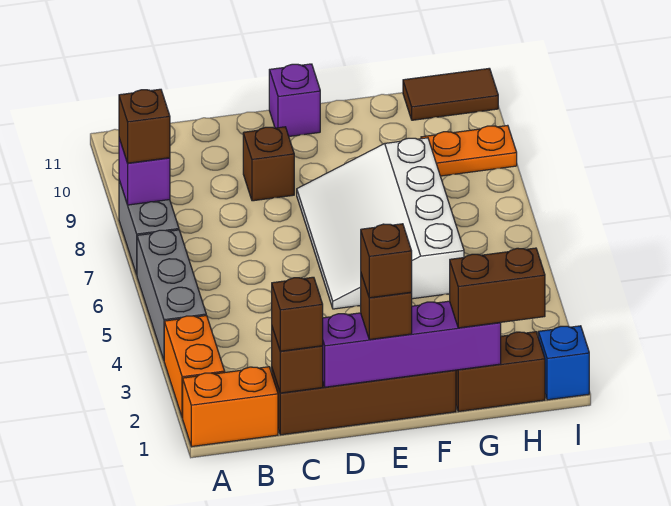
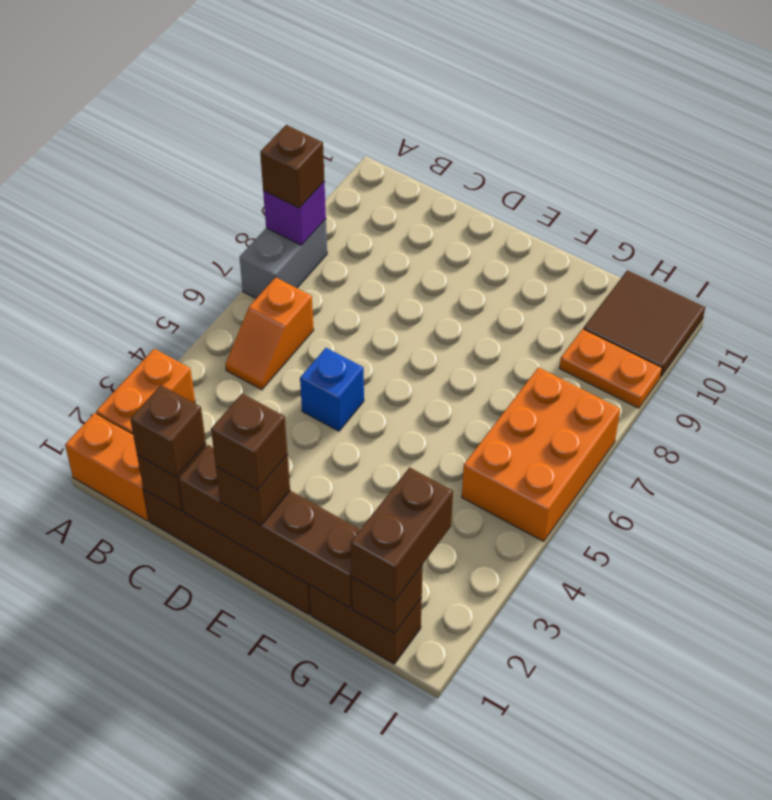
grey brick A4:A6 level 1 -> none
none -> orange slope B5:B6 level 1 top 6
purple brick D1:G1 level 2 -> brown brick D1:G1 level 2
brown brick D9 level 1 -> brown brick H1 level 2
white slope E5:G8 level 1 top G -> none
purple brick E11 level 1 -> none
brown brick G1:H1 level 3 -> brown brick H1:H2 level 3
none -> orange brick H5:I7 level 1
brown tile H11:I11 level 1 -> brown tile H10:I11 level 1
blue brick I1 level 1 -> blue brick D5 level 1

